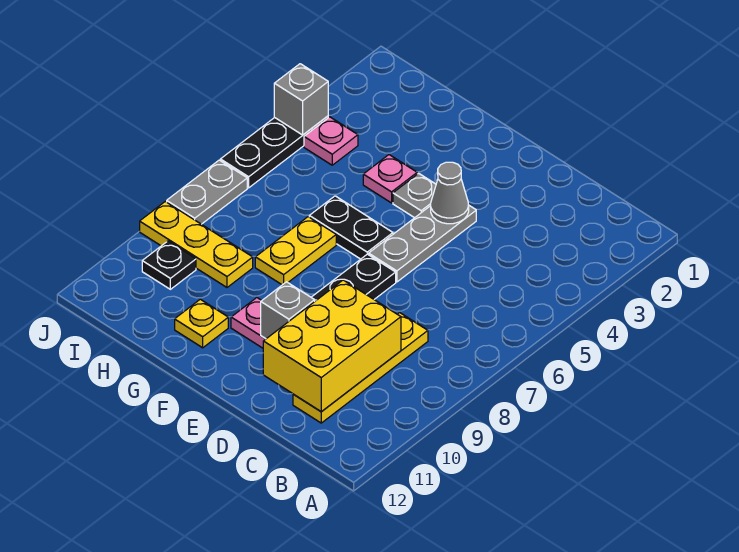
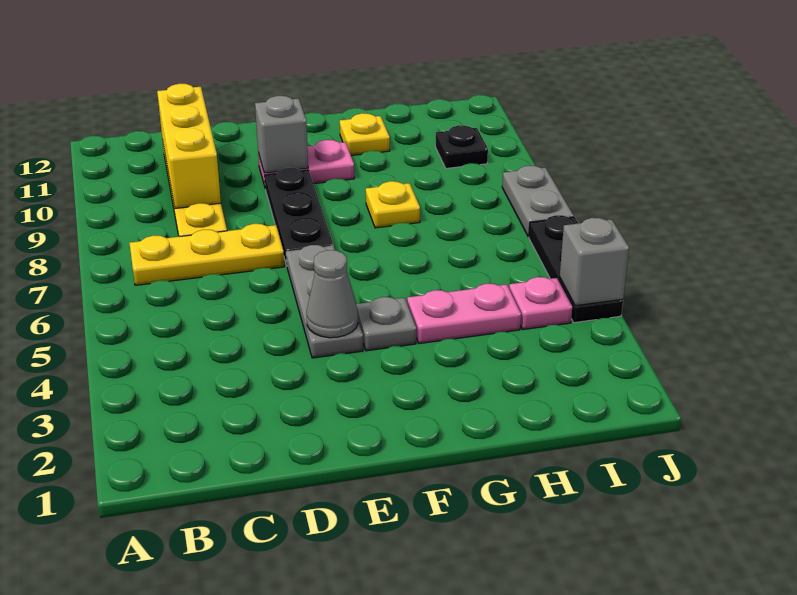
yellow brick C9:D11 level 2 -> yellow brick C9:C11 level 2
black plate F6:G6 level 1 -> none
pink plate G4 level 1 -> pink plate G4:H4 level 1
yellow plate G7:G8 level 1 -> yellow plate G8 level 1
yellow plate H9:J9 level 1 -> yellow plate B7:D7 level 1

